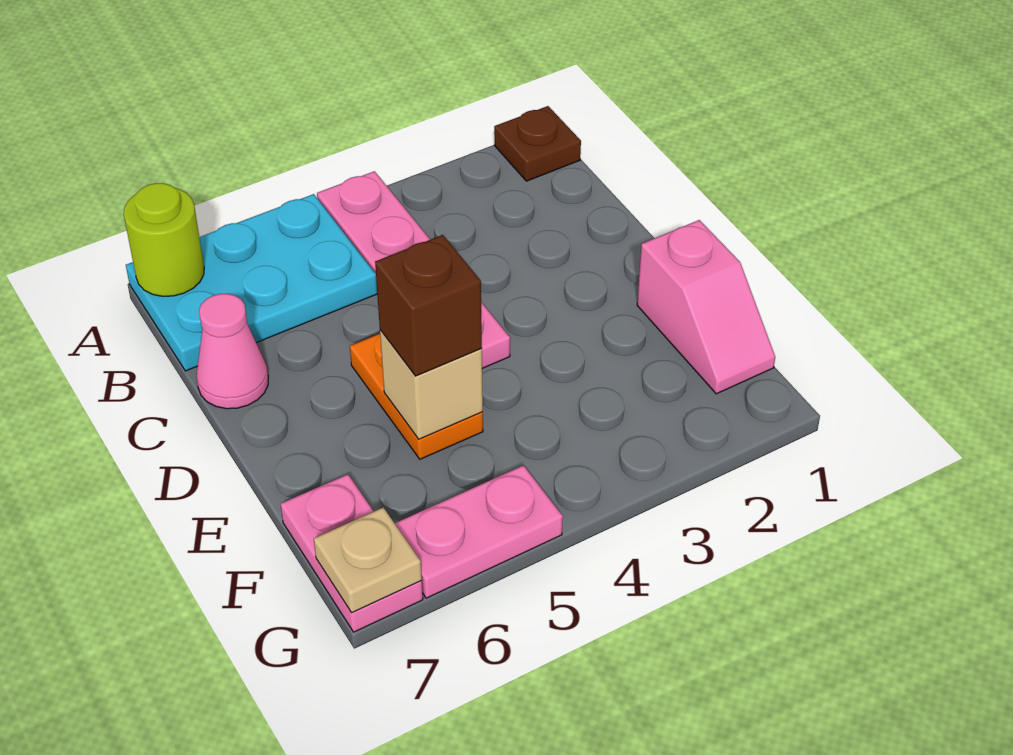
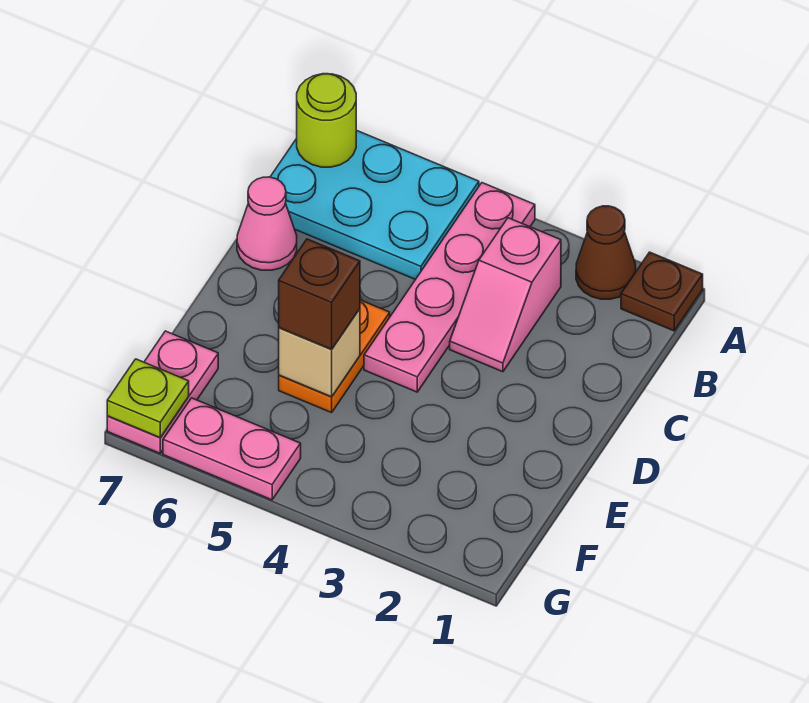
none -> brown cone A2 level 1
pink slope E1:F1 level 1 top E -> pink slope B3:C3 level 1 top B
tan plate G7 level 2 -> lime plate G7 level 2

